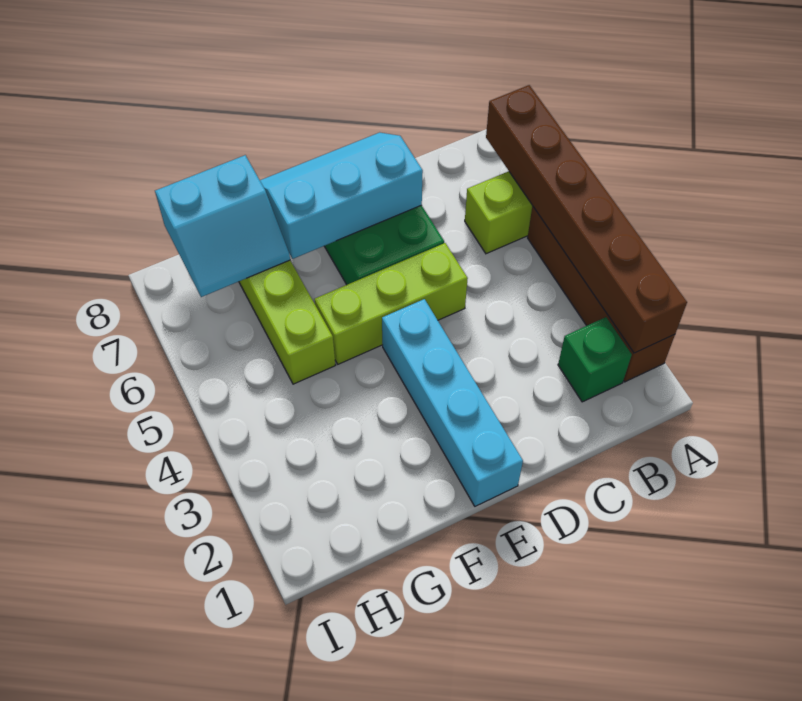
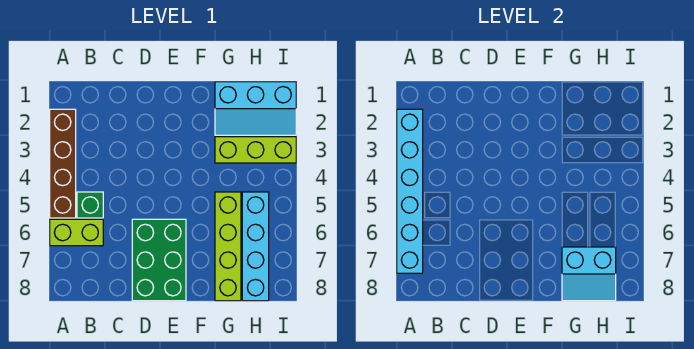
brown brick A2:A7 level 2 -> cyan brick A2:A7 level 2
green brick B2 level 1 -> green brick B5 level 1
lime brick D5:F5 level 1 -> lime brick G3:I3 level 1
cyan slope D7:F8 level 2 top 7 -> cyan slope G1:I2 level 1 top 1
cyan brick E1:E4 level 1 -> cyan brick H5:H8 level 1
cyan slope G7:H8 level 2 top 8 -> cyan slope G7:H8 level 2 top 7

